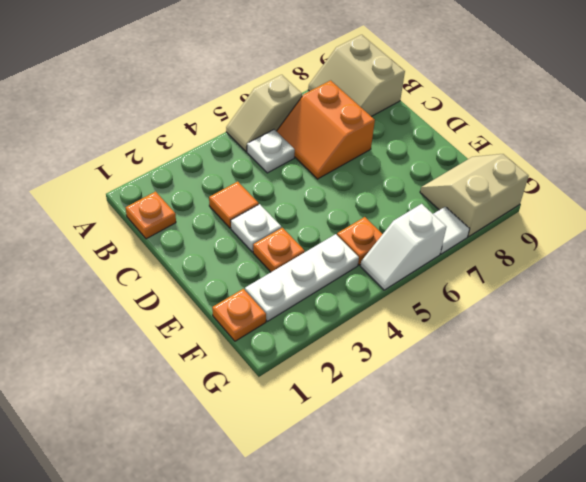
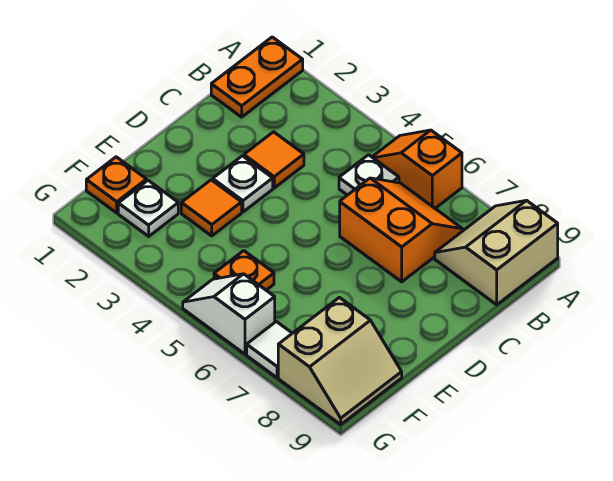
tan slope A5:A6 level 1 top 6 -> orange slope A5:A6 level 1 top 6
orange plate B1 level 1 -> orange plate A1:B1 level 1
orange slope B6:C7 level 1 top 7 -> orange slope B6:C7 level 1 top C
orange plate E3 level 1 -> orange tile E3 level 1
white plate F2:F4 level 1 -> white plate F2 level 1
tan slope F8:G9 level 1 top G -> tan slope F8:G9 level 1 top 8

